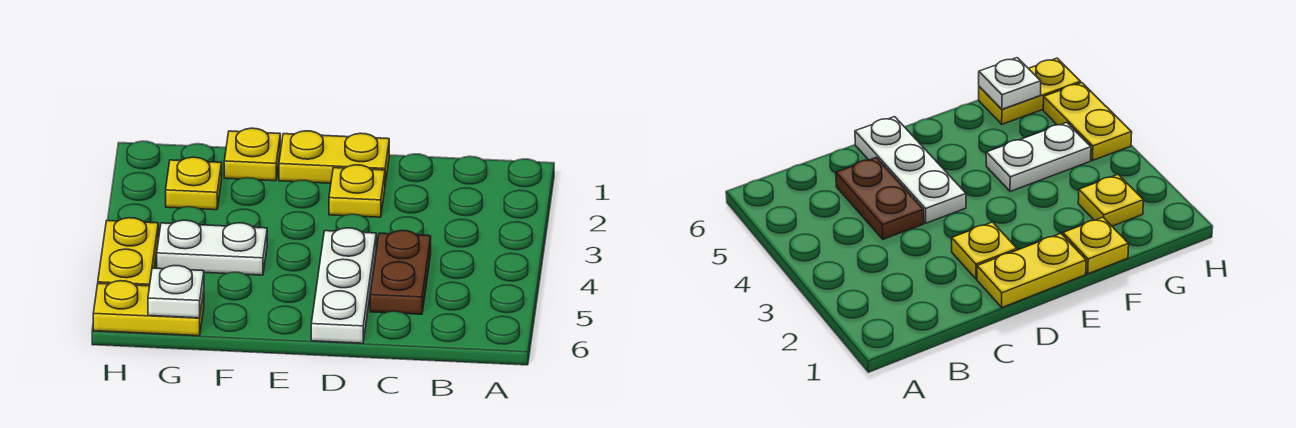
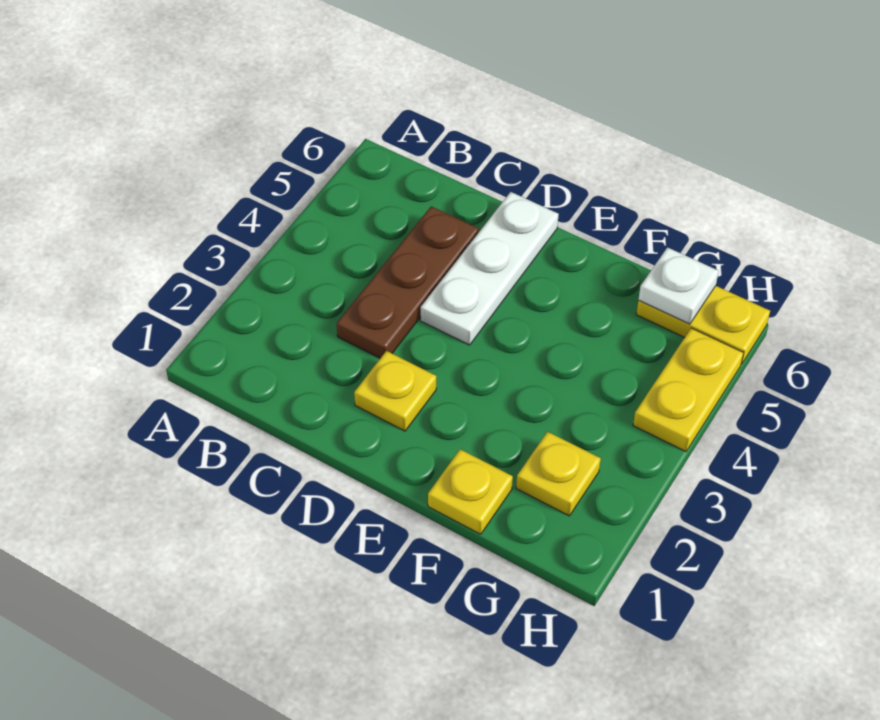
brown plate C4:C5 level 1 -> brown plate C3:C5 level 1
yellow plate D1:E1 level 1 -> none
white plate F4:G4 level 1 -> none

